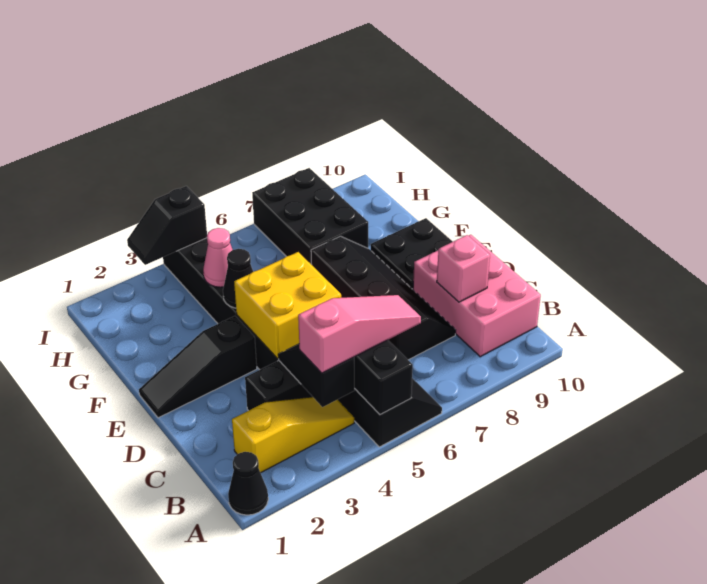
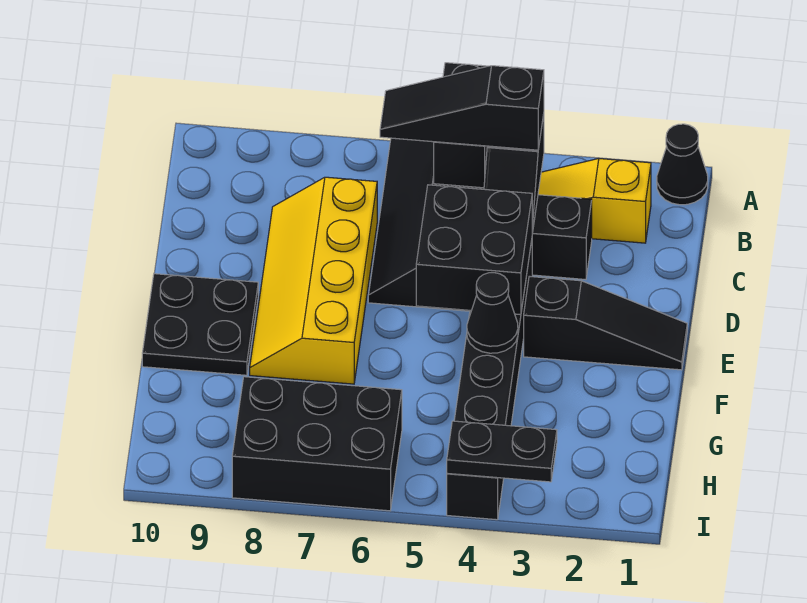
pink slope B4:B6 level 3 top 4 -> black slope B4:B6 level 3 top 4
pink brick B9:D10 level 1 -> none
black slope C7:F8 level 1 top 7 -> yellow slope C7:F8 level 1 top 7
pink brick C9 level 2 -> none
yellow brick D4:E5 level 2 -> black brick D4:E5 level 2
pink cone G4 level 2 -> none
black brick G7:I8 level 1 -> black brick H6:I8 level 1
black slope I3:I4 level 2 top 4 -> black plate I3:I4 level 2

